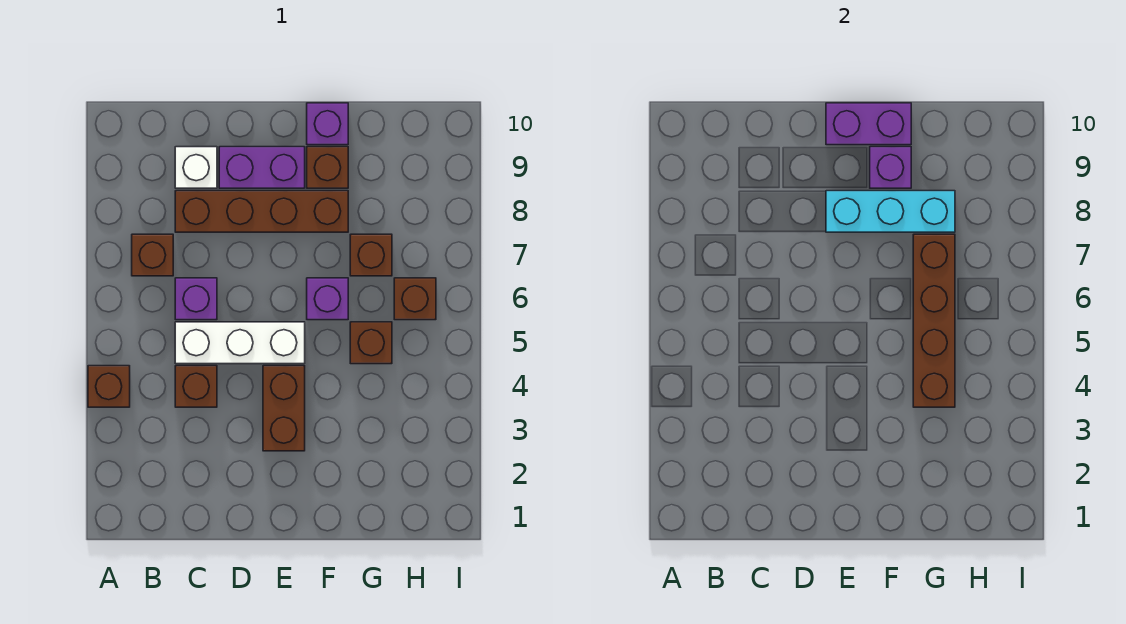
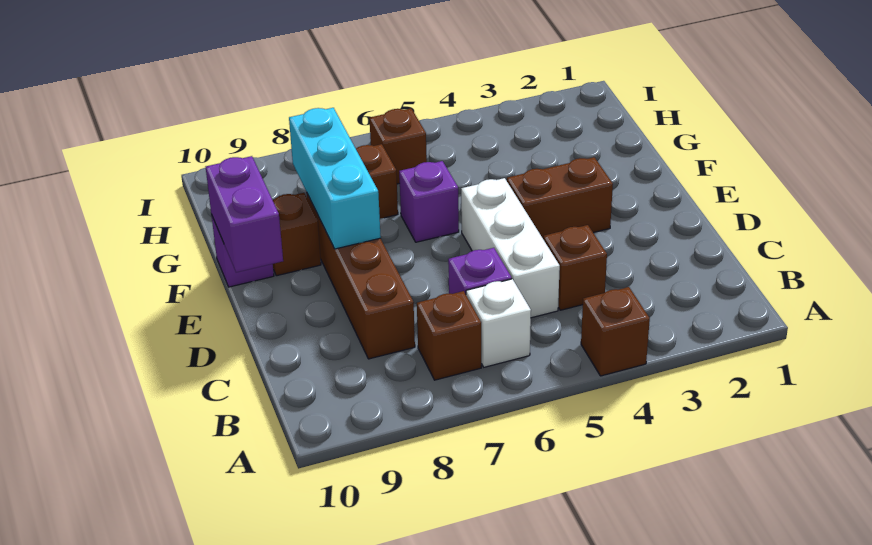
white brick C9 level 1 -> white brick B6 level 1
purple brick D9:E9 level 1 -> none
purple brick F9 level 2 -> none
brown brick G4:G7 level 2 -> none
brown brick G5 level 1 -> none

